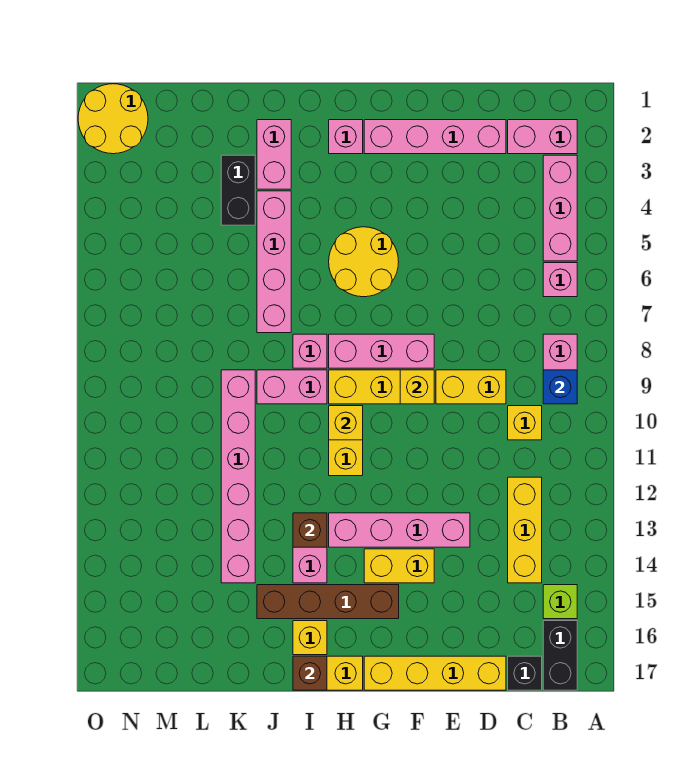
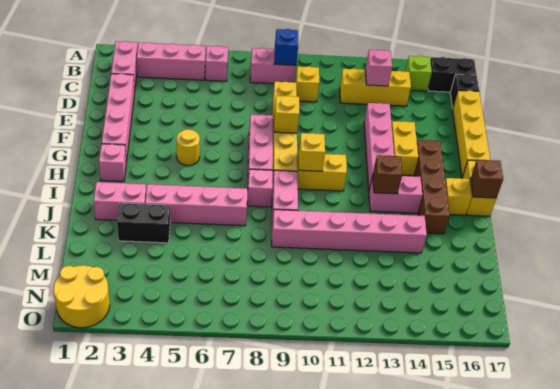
none -> pink brick C13 level 2
yellow round brick G5:H6 level 1 -> yellow round brick G5 level 1

